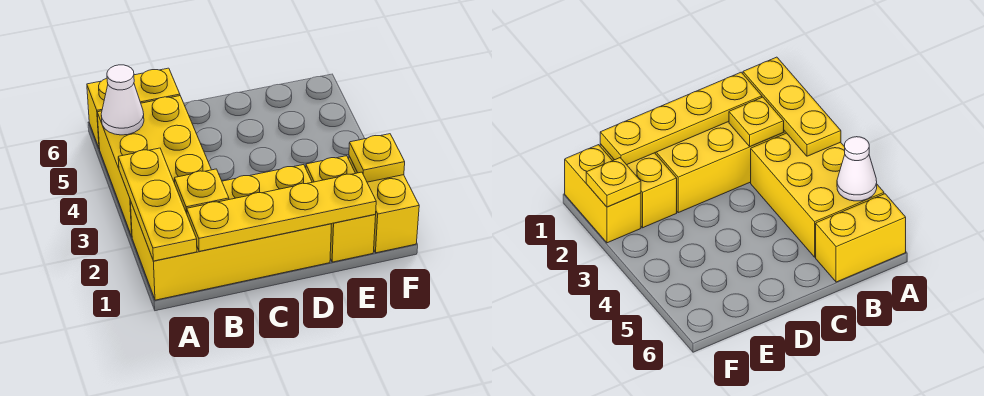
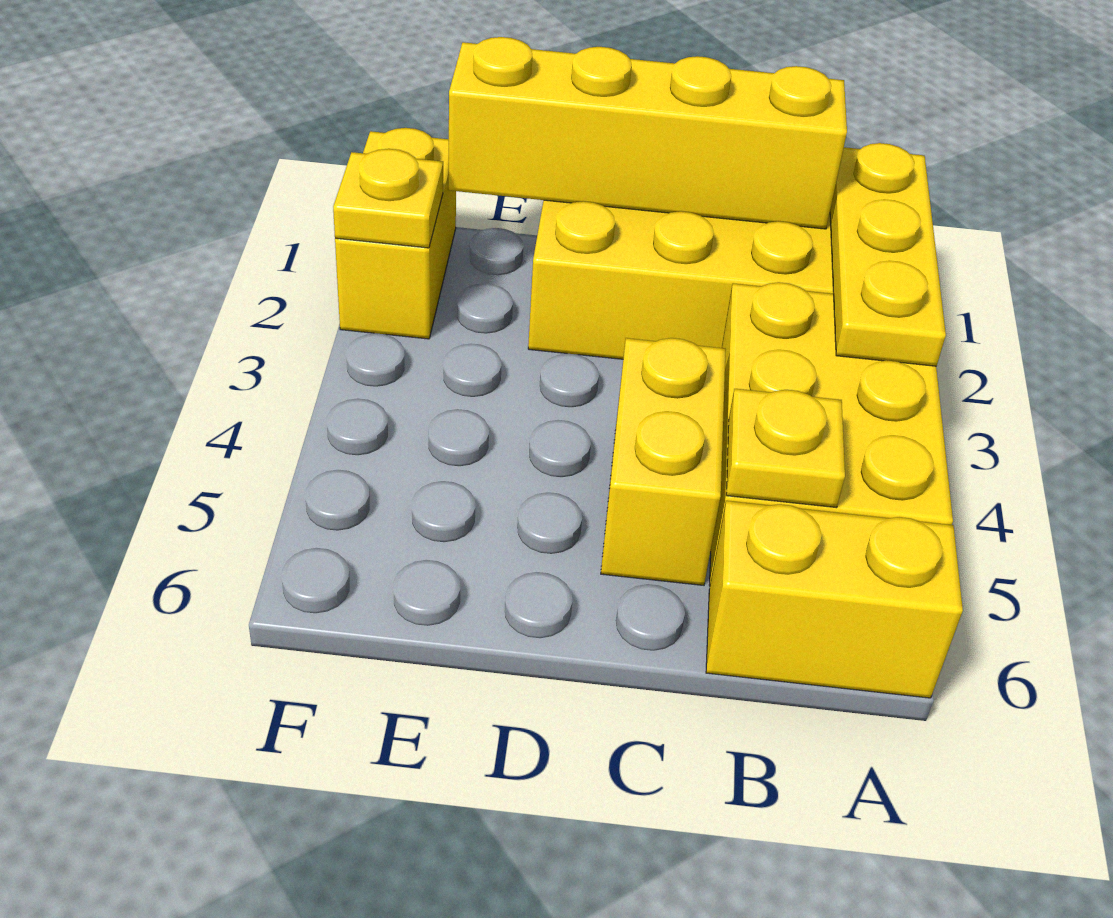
white cone A5 level 2 -> none
yellow plate B1:E1 level 2 -> yellow brick B1:E1 level 2
yellow plate B2 level 2 -> yellow plate B5 level 2
yellow brick E1:E2 level 1 -> yellow brick C4:C5 level 1

